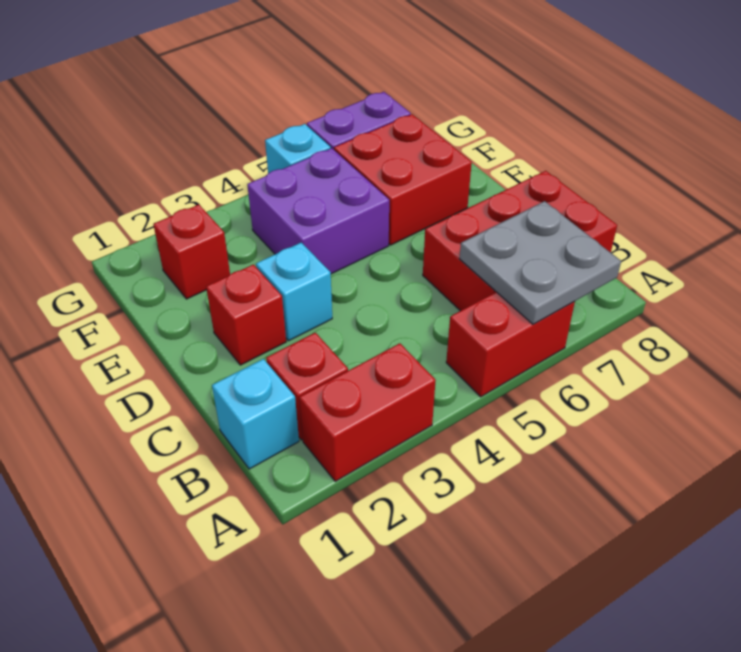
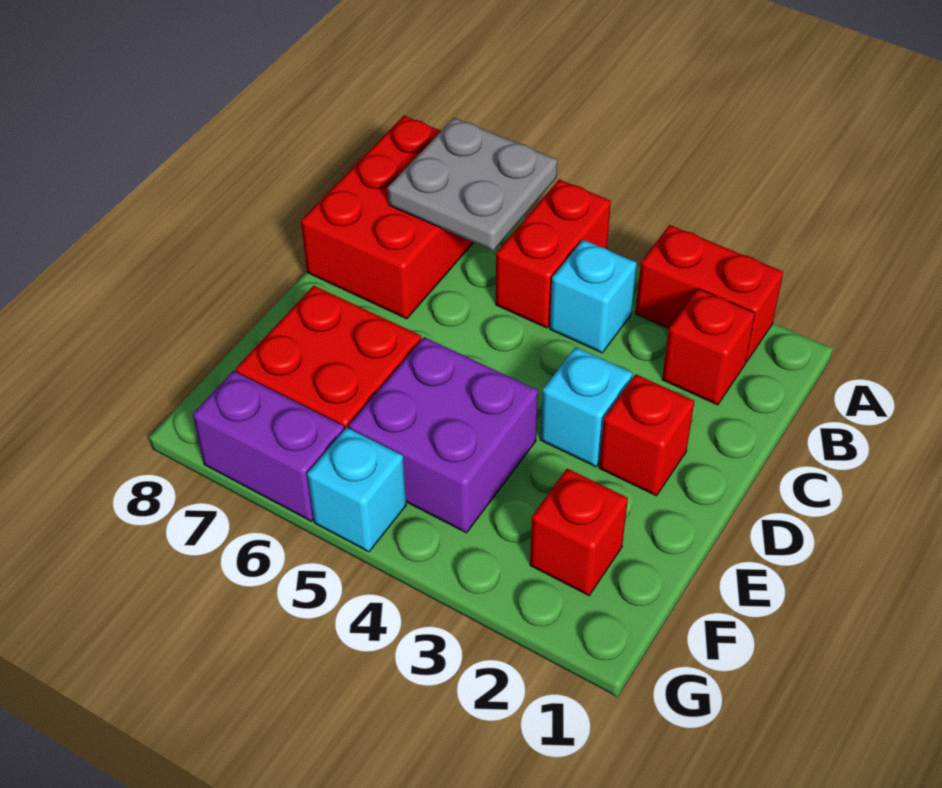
red brick A5:A6 level 1 -> red brick A5:B5 level 1
cyan brick B1 level 1 -> cyan brick B4 level 1
red brick B6:C8 level 1 -> red brick A7:C8 level 1

